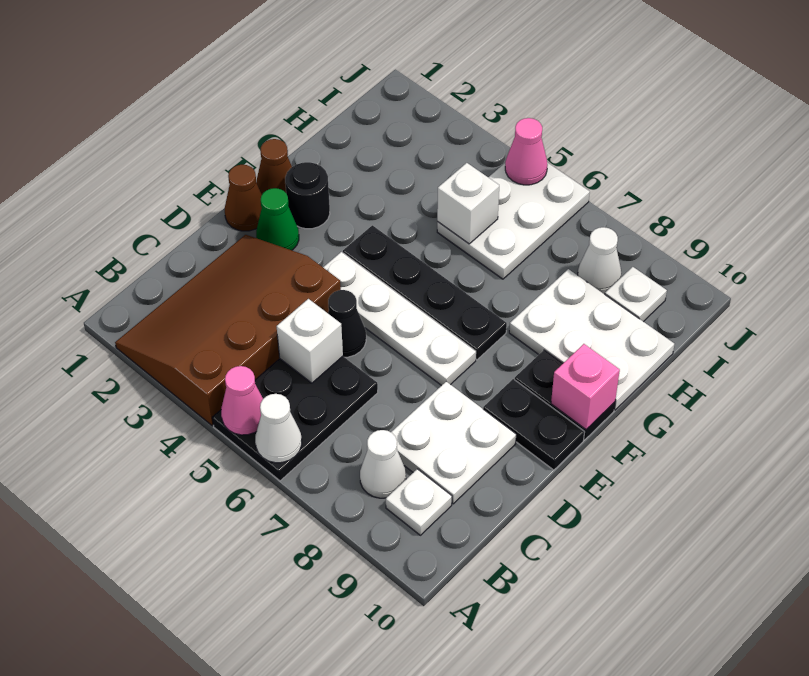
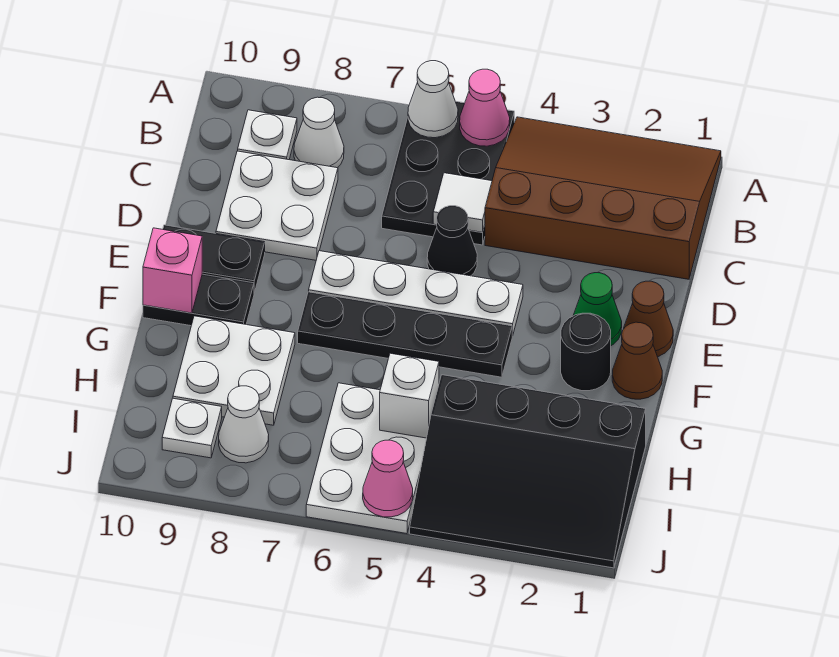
brown slope A2:D4 level 1 top 4 -> brown slope A1:C4 level 1 top C
white brick C5 level 2 -> white tile C5 level 2
white plate G8:H10 level 1 -> white plate G8:H9 level 1
none -> black slope H1:J4 level 1 top H

